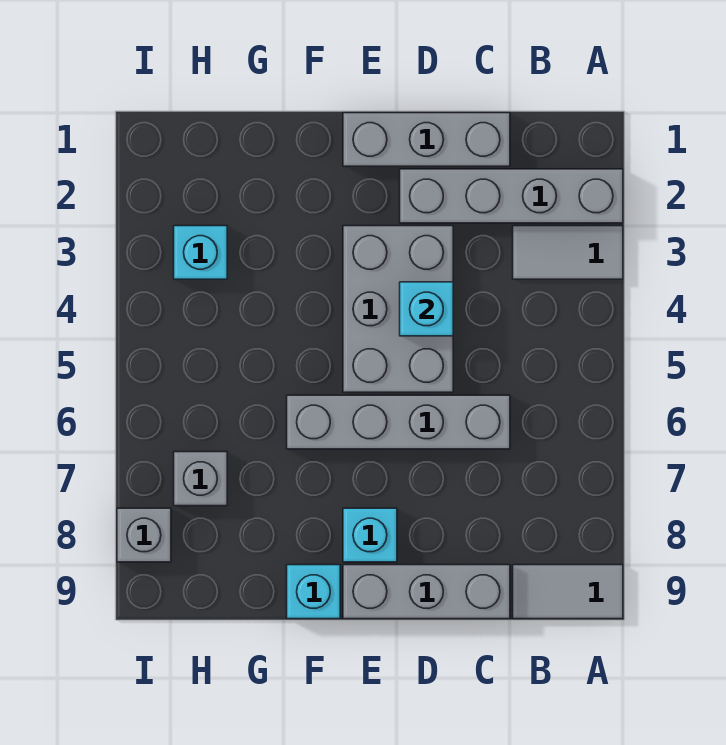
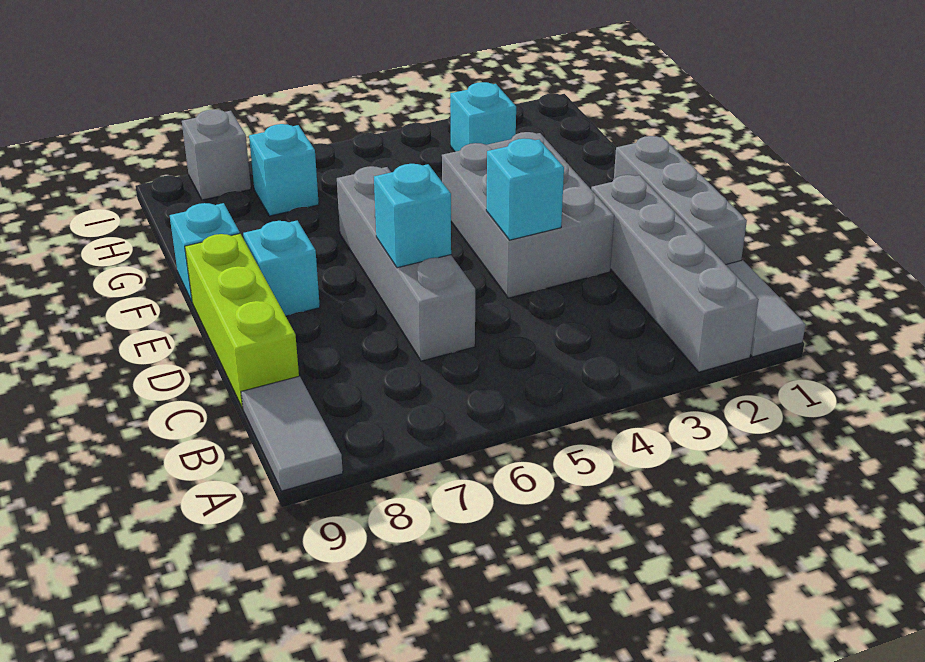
grey tile A3:B3 level 1 -> grey tile A1:B1 level 1
grey brick C9:E9 level 1 -> lime brick C9:E9 level 1
grey brick D3:E5 level 1 -> grey brick D3:F4 level 1
none -> cyan brick D6 level 2
grey brick H7 level 1 -> cyan brick H7 level 1

